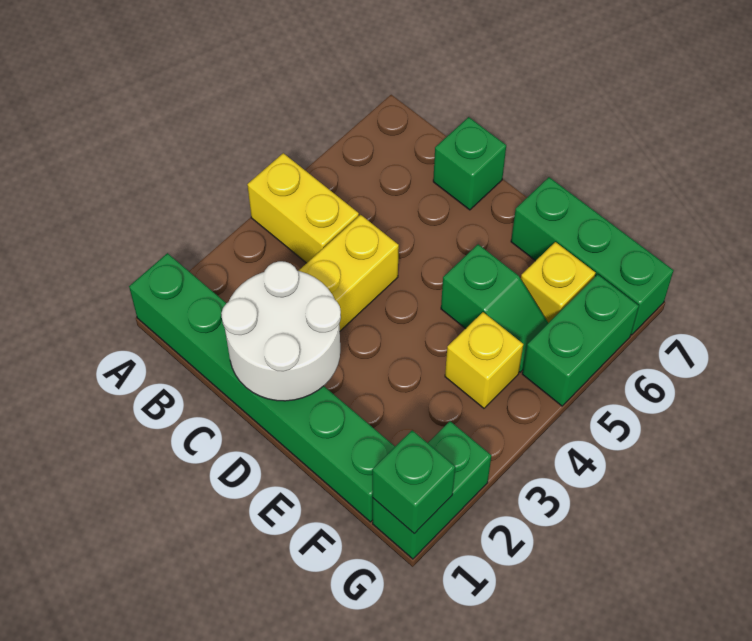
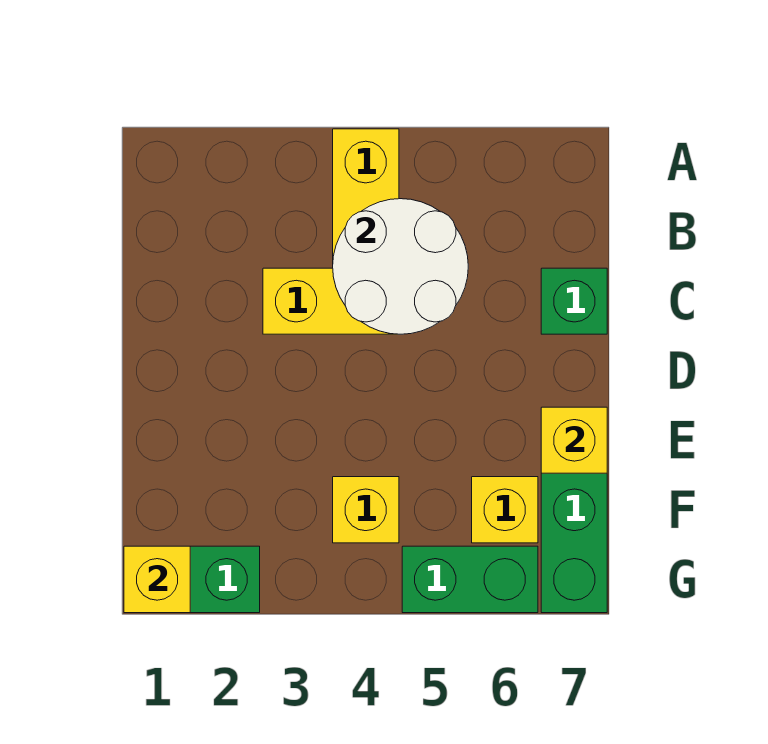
green brick A1:F1 level 1 -> none
white round brick C1:D2 level 2 -> white round brick B4:C5 level 2
green slope E5:F5 level 1 top E -> none
none -> yellow brick E7 level 2
green brick G1 level 2 -> yellow brick G1 level 2

